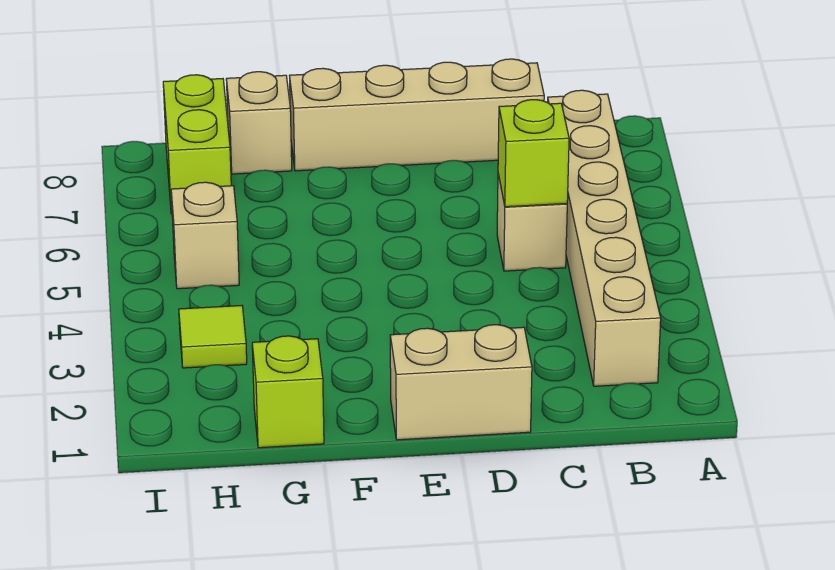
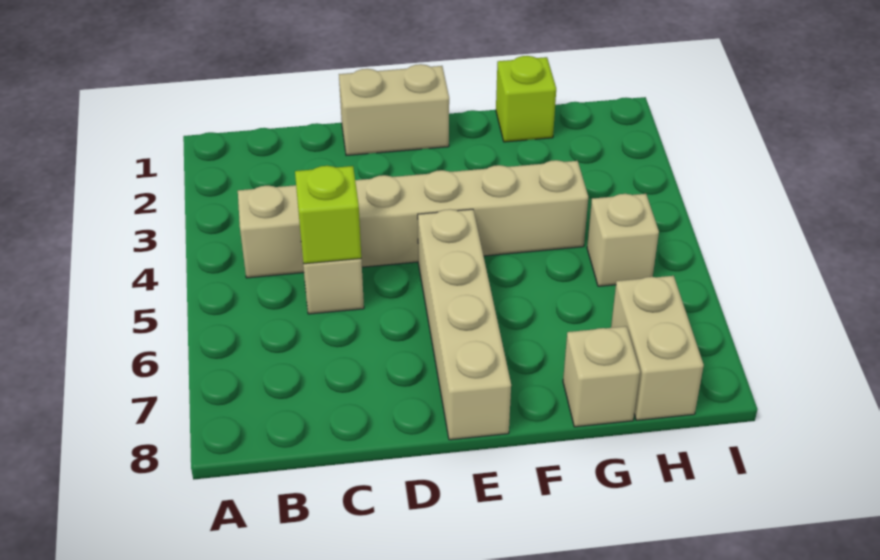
tan brick B2:B7 level 1 -> tan brick B4:G4 level 1
tan brick C8:F8 level 1 -> tan brick E5:E8 level 1
lime tile H3 level 1 -> none
lime brick H7:H8 level 1 -> tan brick H7:H8 level 1

